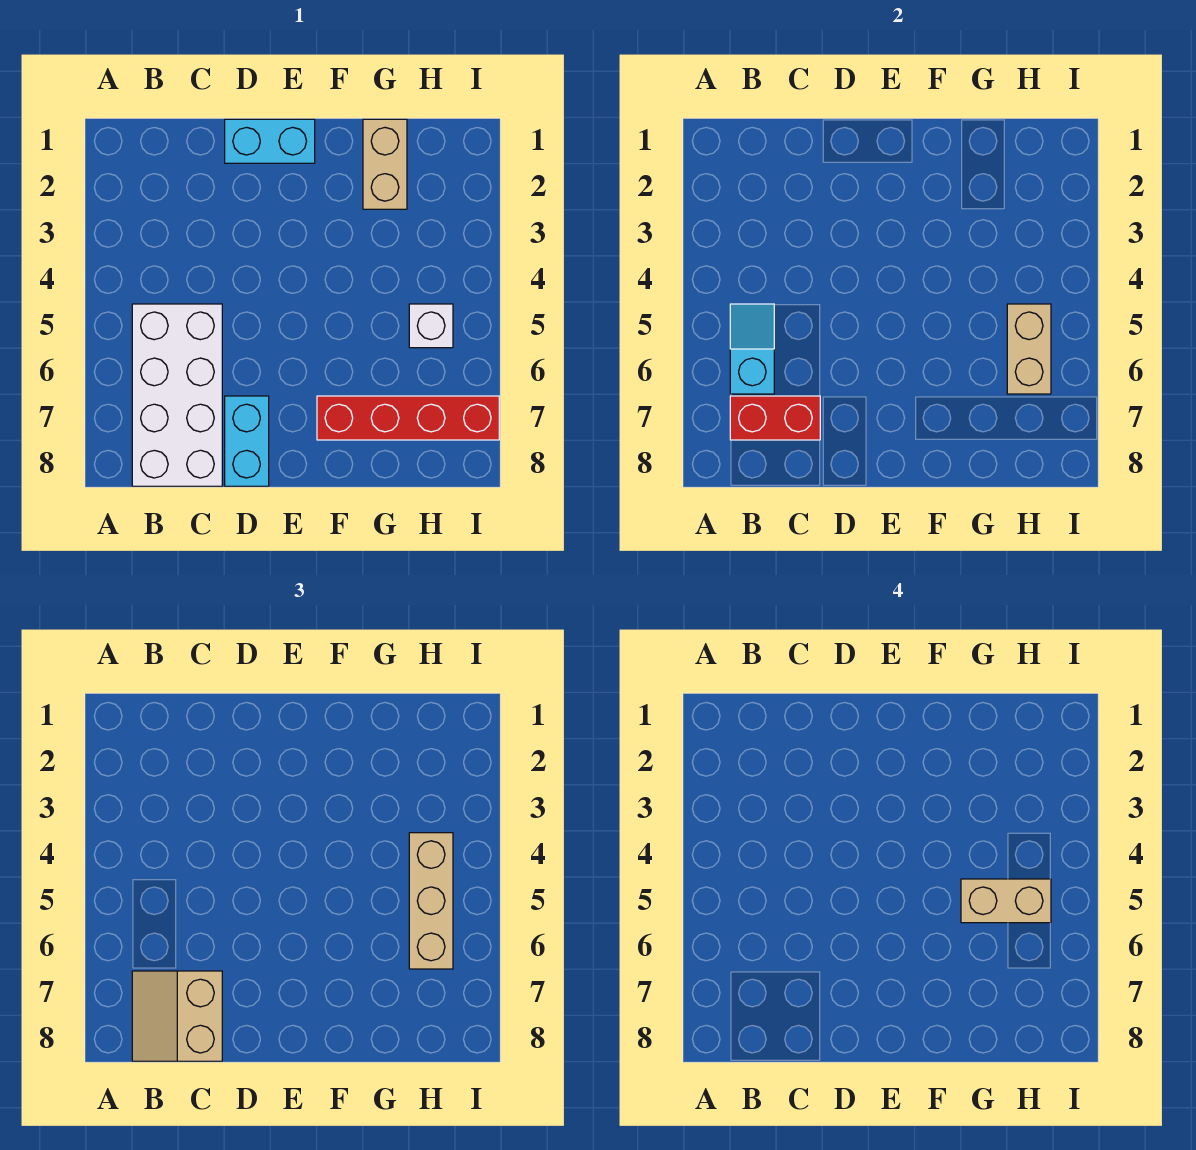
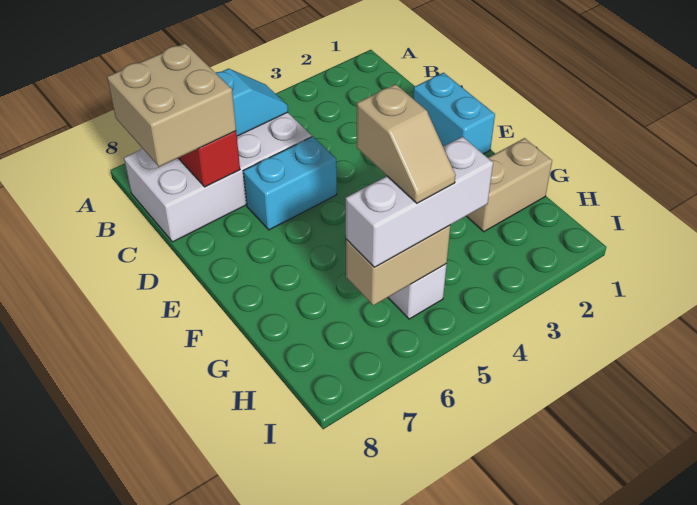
tan slope B7:C8 level 3 top C -> tan brick B7:C8 level 3
cyan brick D7:D8 level 1 -> cyan brick D5:D6 level 1
red brick F7:I7 level 1 -> none
tan brick G5:H5 level 4 -> tan slope G5:H5 level 4 top G
tan brick H4:H6 level 3 -> white brick H4:H6 level 3

